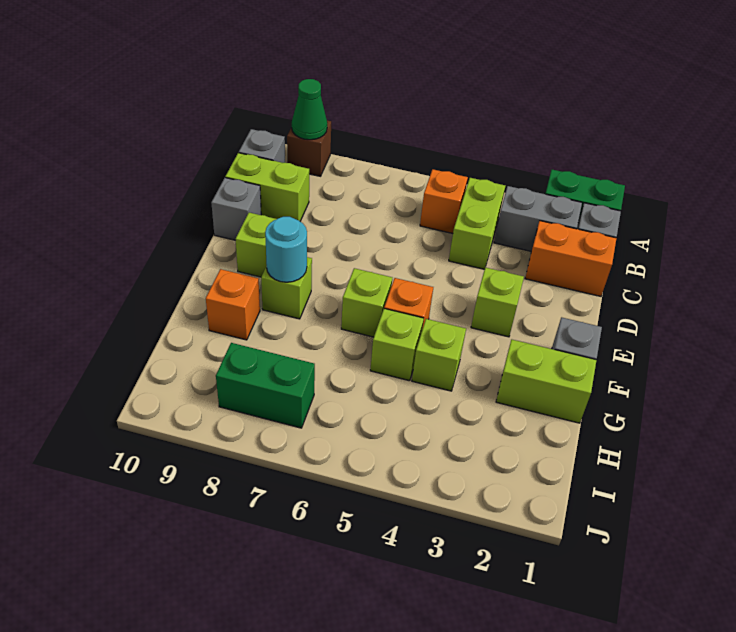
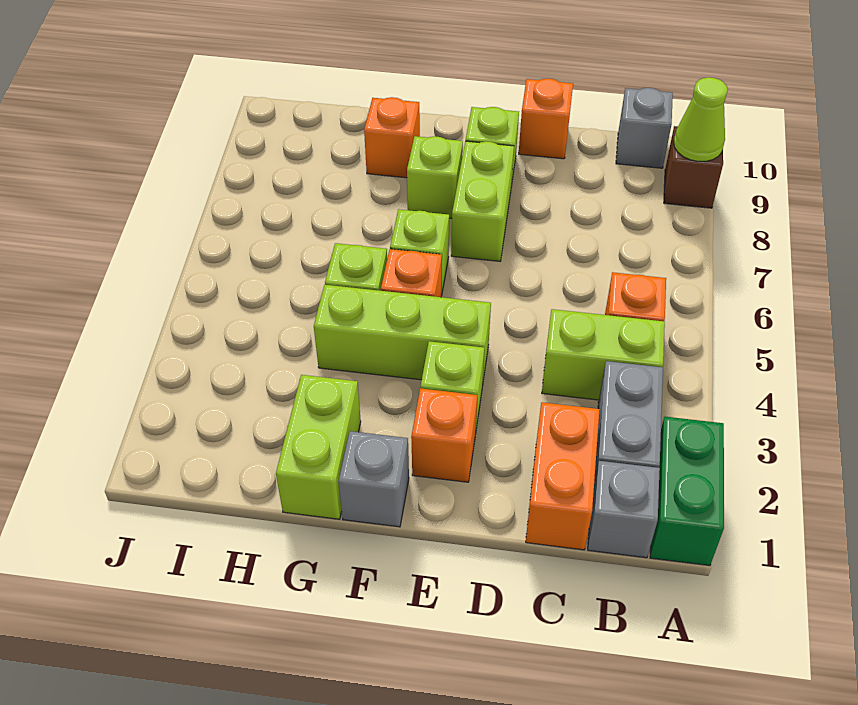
green cone A9 level 2 -> lime cone A9 level 2
lime brick C9:C10 level 1 -> lime brick E7:E8 level 1
grey brick D10 level 1 -> orange brick D10 level 1
none -> orange brick E2 level 1
cyan round brick F8 level 2 -> none
lime brick G4 level 1 -> lime brick E4:G4 level 1
green brick I7:I8 level 1 -> none

